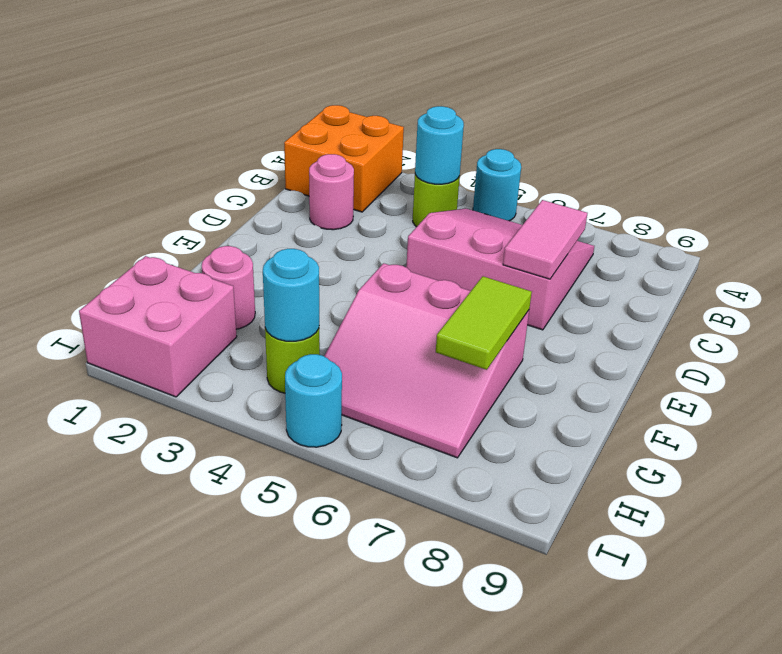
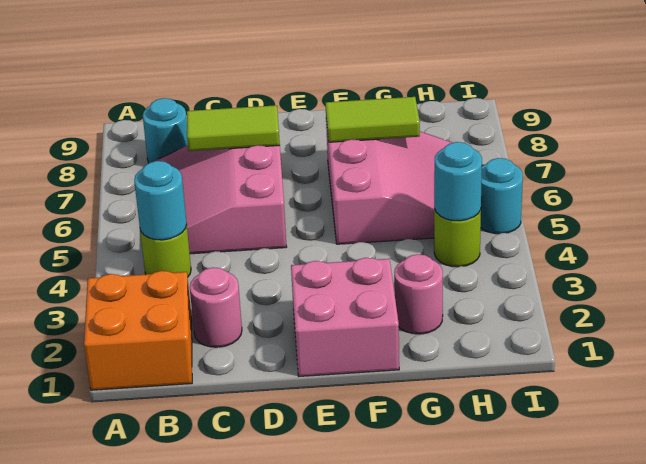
cyan round brick A5 level 1 -> cyan round brick B8 level 1
pink tile C7:D7 level 2 -> lime tile C7:D7 level 2
pink brick H1:I2 level 1 -> pink brick E1:F2 level 1

